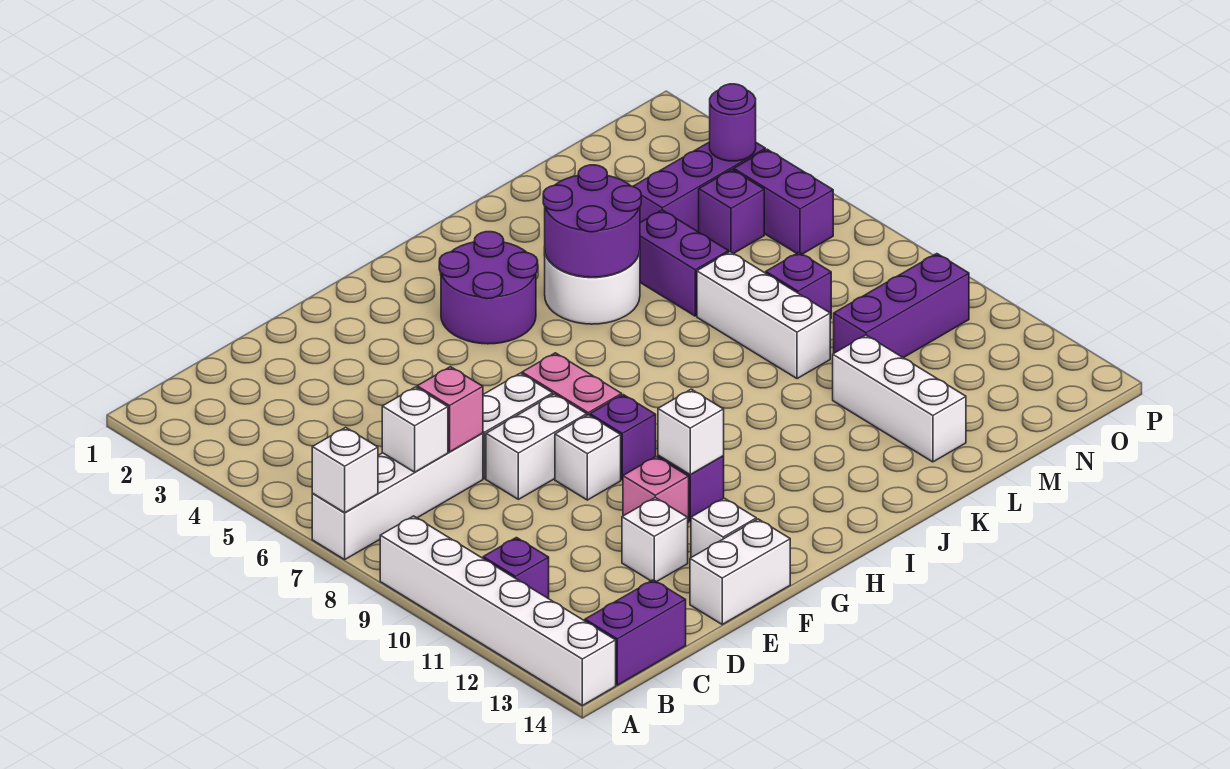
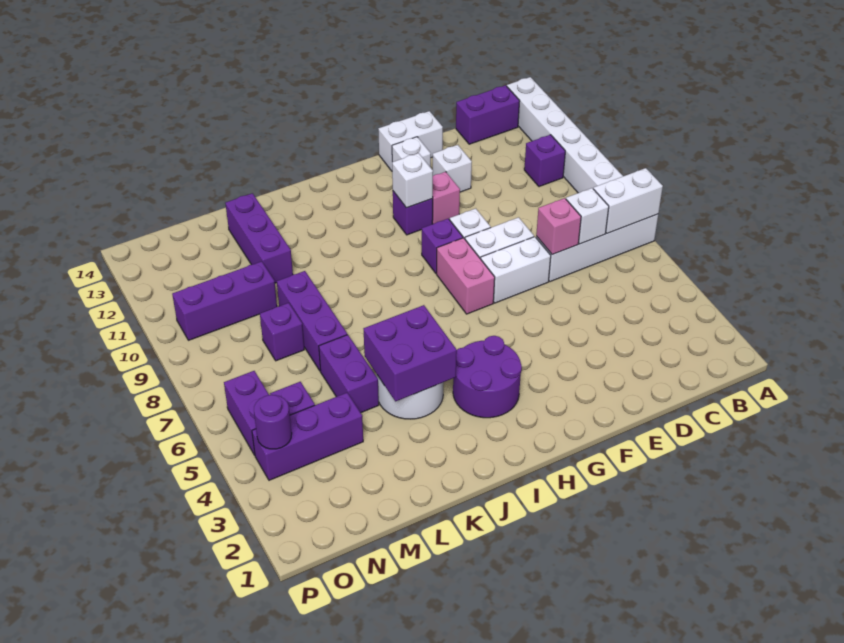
white brick A7 level 2 -> white brick A7:B7 level 2
purple round brick J4:K5 level 2 -> purple brick J4:K5 level 2
white brick L7:L9 level 1 -> purple brick L7:L9 level 1
white brick L11:L13 level 1 -> purple brick L11:L13 level 1

